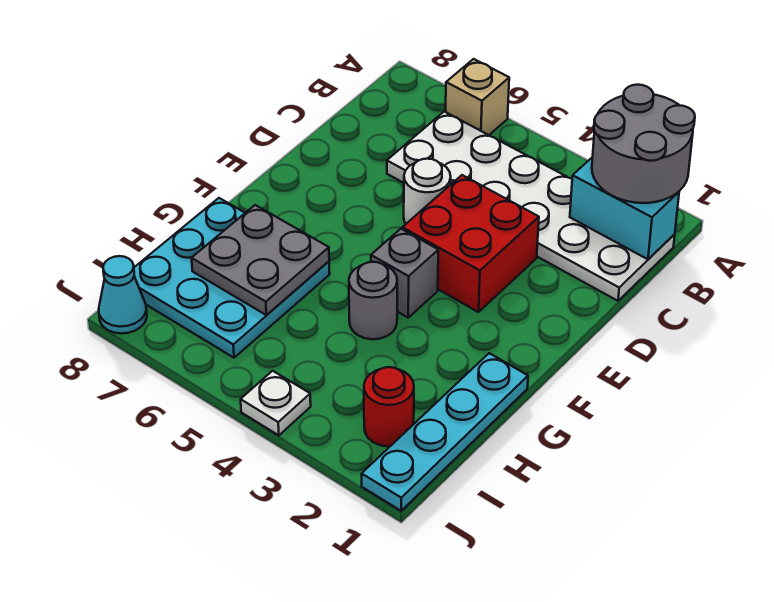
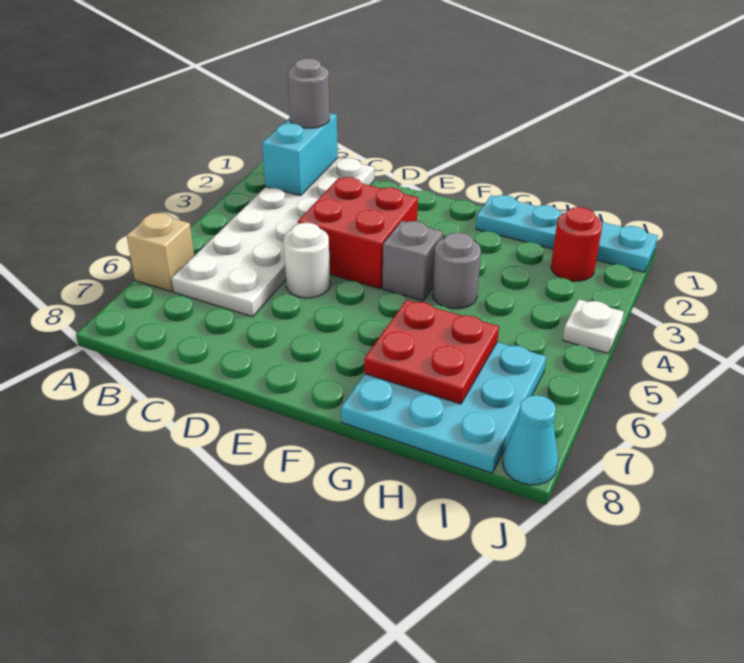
grey round brick A1:B2 level 3 -> grey round brick B1 level 3
grey plate G6:H7 level 2 -> red plate G6:H7 level 2

